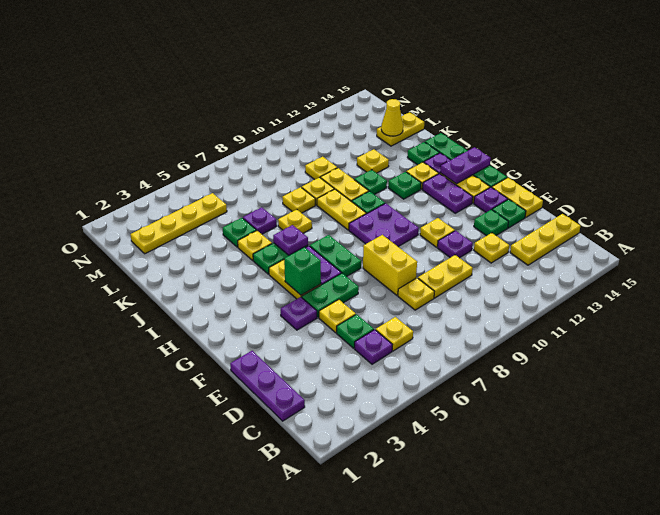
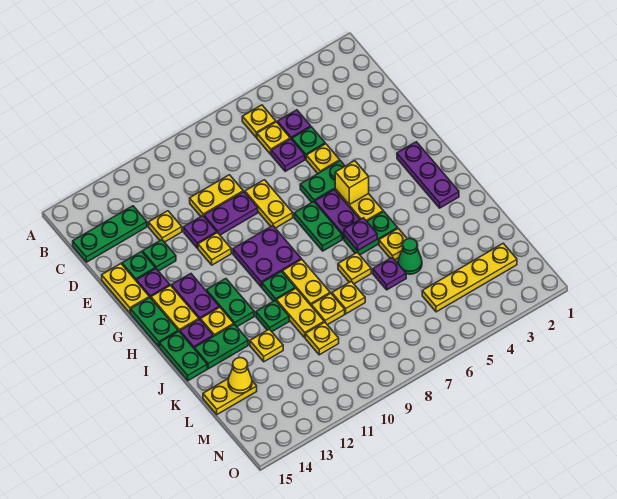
purple plate C1:E1 level 1 -> purple plate G2:I2 level 1
yellow plate C13:C15 level 1 -> green plate C13:C15 level 1
yellow plate D8 level 1 -> yellow plate B6 level 1
yellow brick E8:F8 level 1 -> yellow plate E8:F8 level 1
purple plate F4 level 1 -> purple plate D6 level 1
green brick G5 level 2 -> yellow brick G5 level 2
purple plate H14:H15 level 2 -> purple plate E9:E10 level 1
green plate I12 level 1 -> green plate H12:I12 level 1
green plate J14 level 1 -> green plate J13:J14 level 1
green plate K5 level 1 -> green cone K5 level 1

